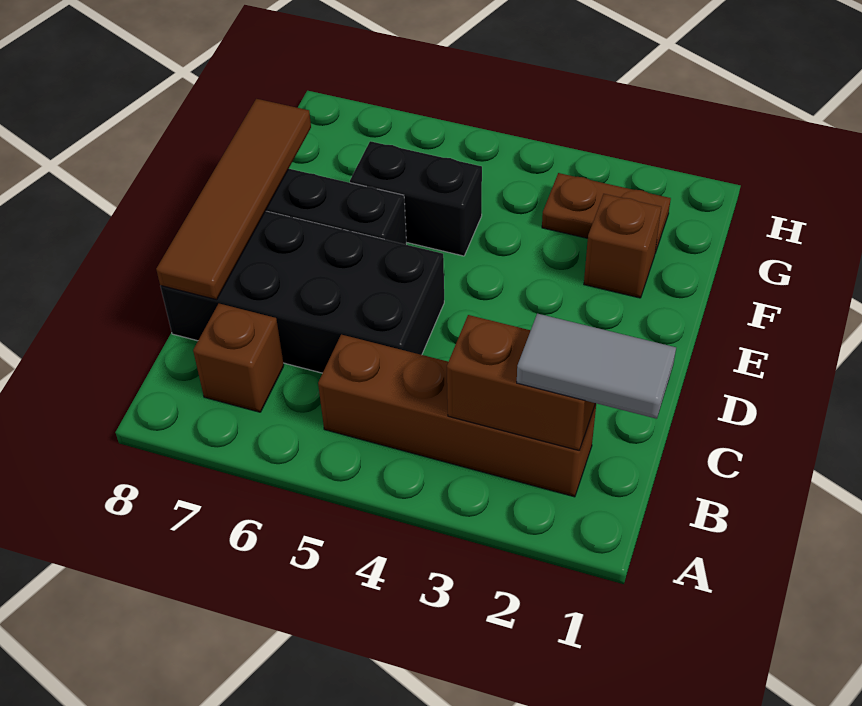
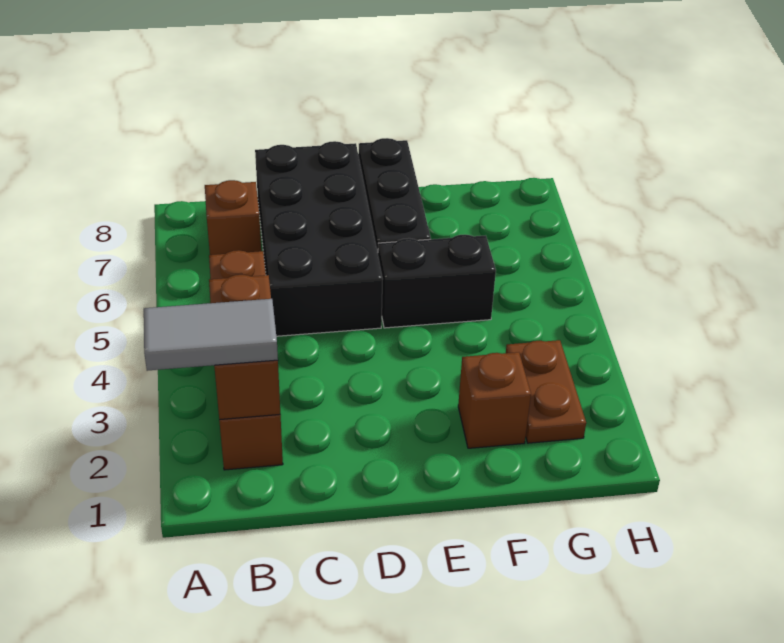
grey tile B1:B2 level 3 -> grey tile A2:B2 level 3
brown tile C8:F8 level 2 -> none
black brick F5:F6 level 1 -> black brick E5:F5 level 1

